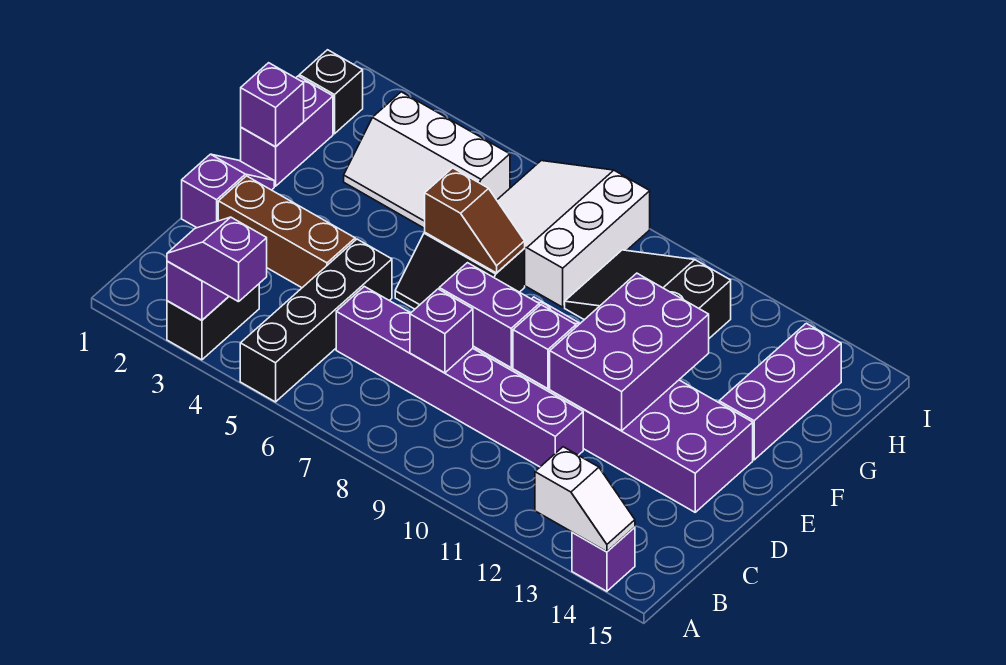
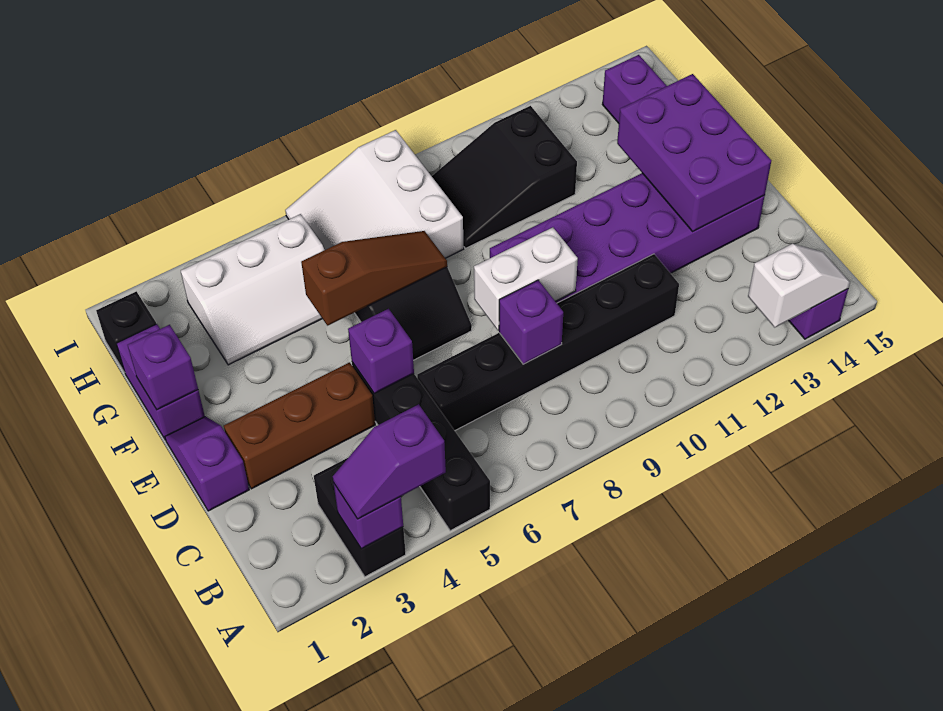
purple brick C6:C11 level 1 -> black brick C6:C11 level 1
purple brick D8:D9 level 2 -> white brick D8:D9 level 2
purple brick D10 level 2 -> purple brick D5 level 2
purple brick D11:F12 level 2 -> purple brick D13:F14 level 2
brown slope F6:F7 level 2 top 6 -> brown slope F5:F7 level 2 top 5

